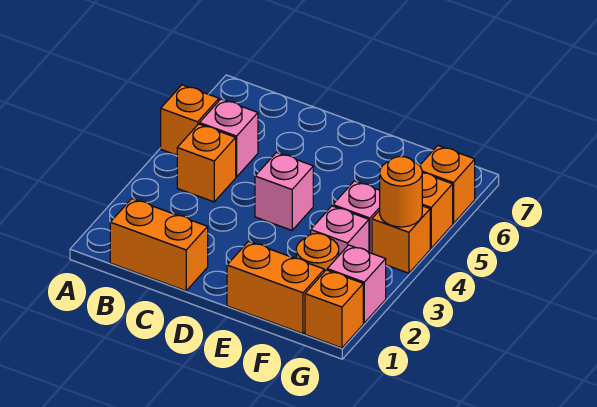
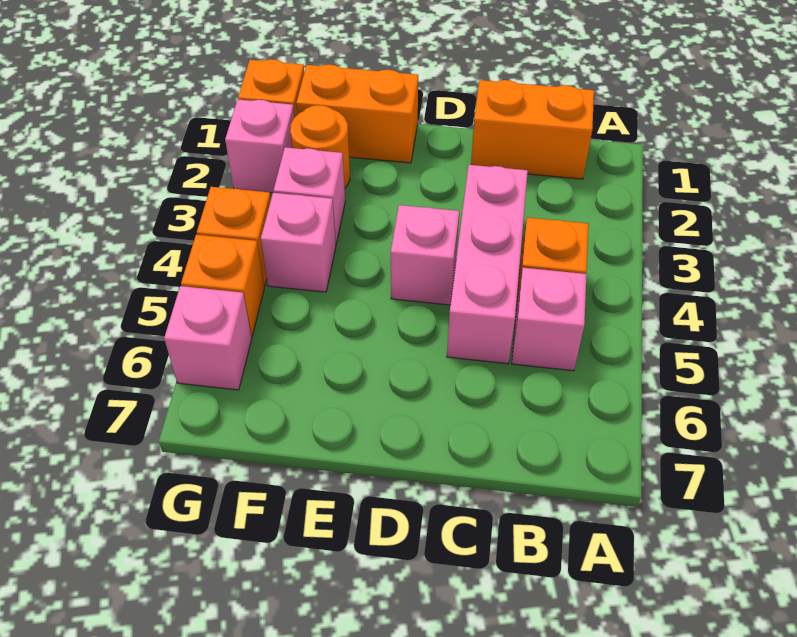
orange brick A5 level 1 -> none
none -> pink brick C3:C5 level 1
orange round brick G4 level 2 -> none
orange brick G6 level 1 -> pink brick G6 level 1

